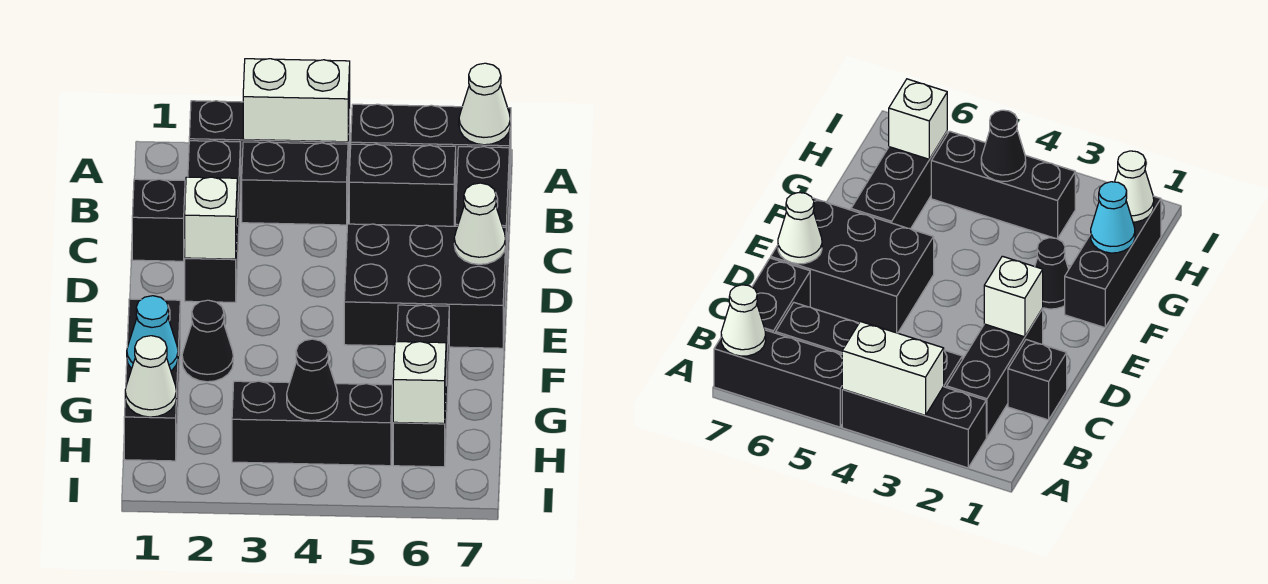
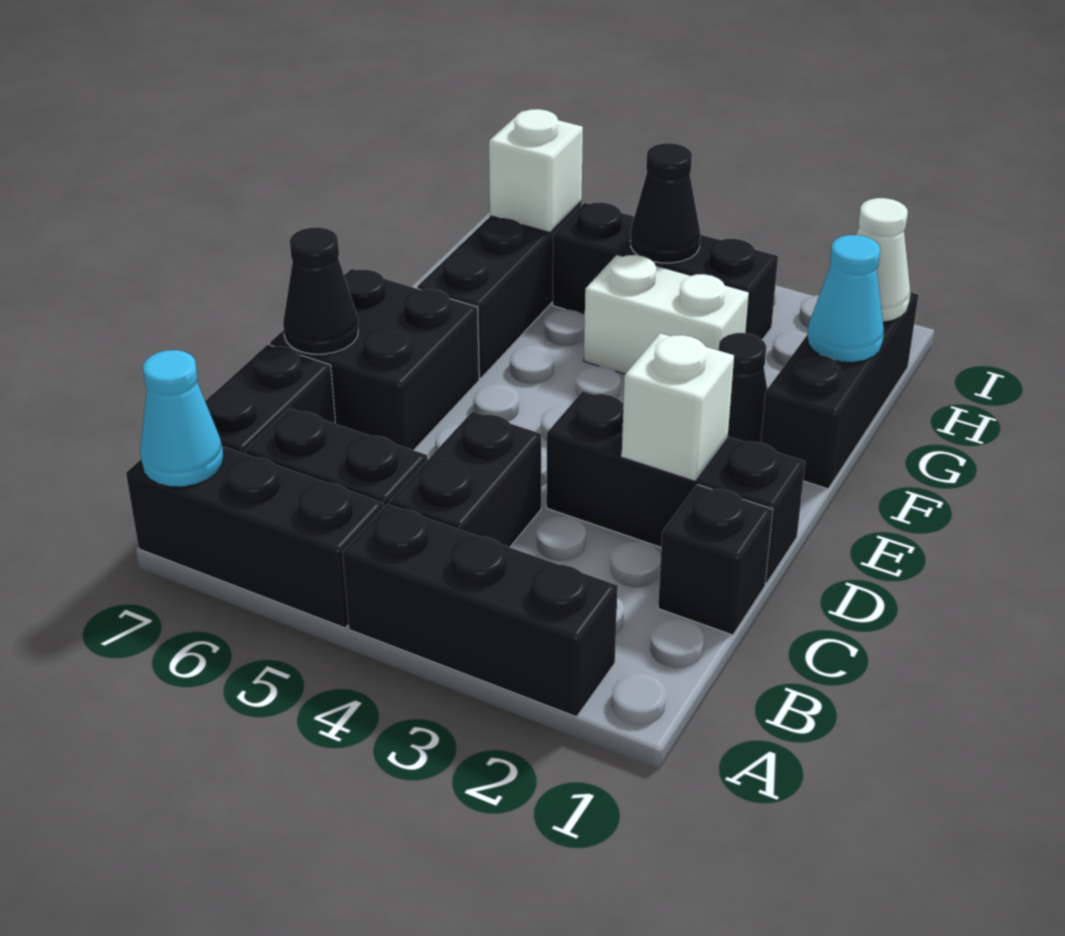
white brick A3:A4 level 2 -> white brick G3:G4 level 1
white cone A7 level 2 -> cyan cone A7 level 2
black brick B2:D2 level 1 -> black brick D1:D3 level 1
black brick B3:B4 level 1 -> black brick B4:C4 level 1
black brick D5:E7 level 1 -> black brick D6:E7 level 1
white cone D7 level 2 -> black cone D7 level 2

